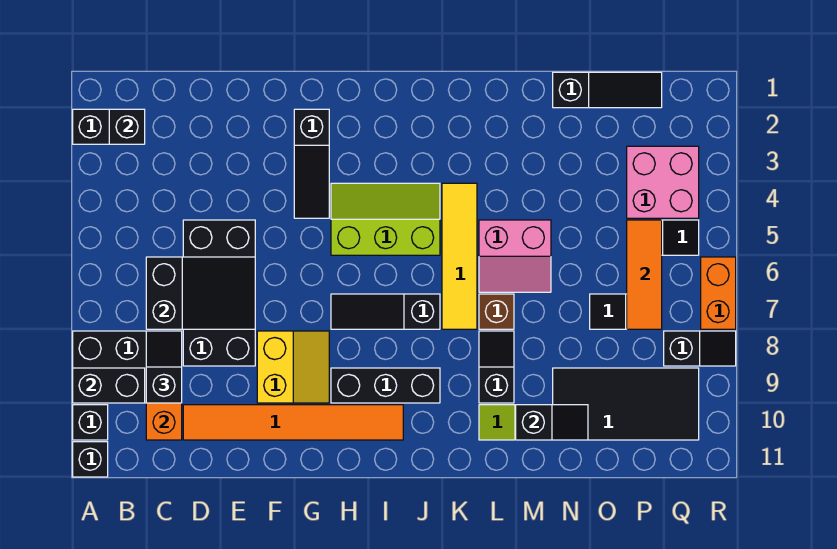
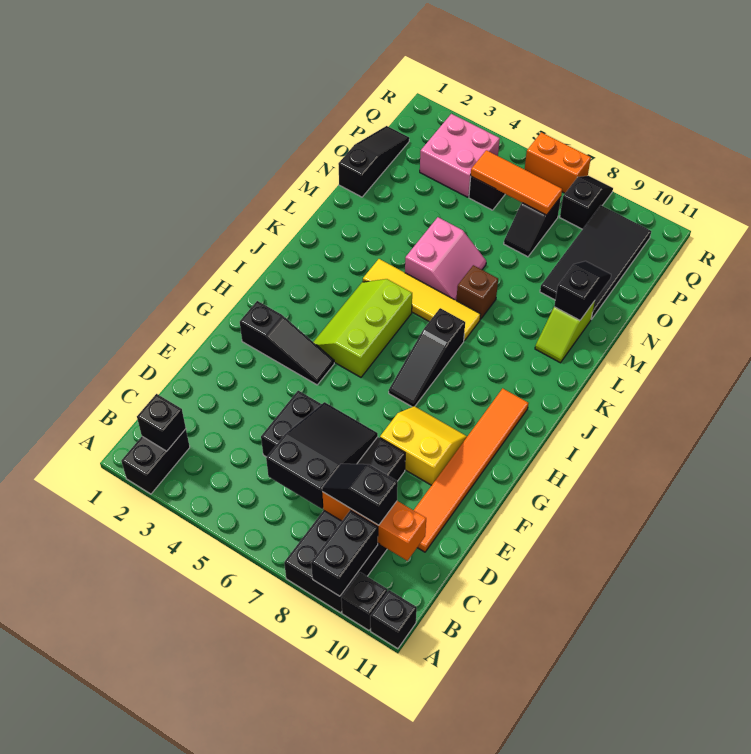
black brick H9:J9 level 1 -> none
black slope L8:L9 level 1 top 9 -> none

